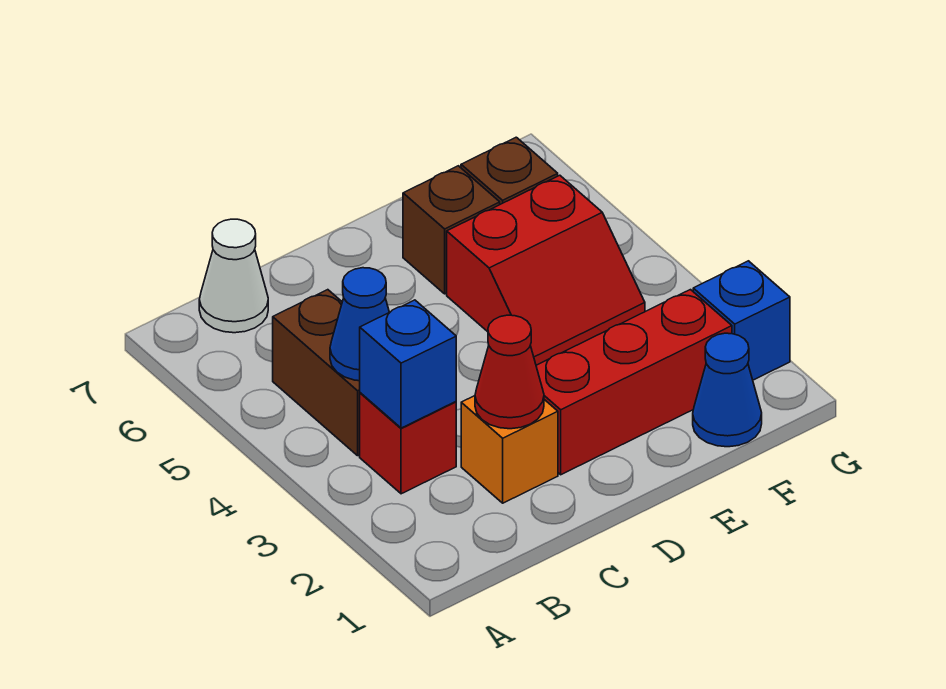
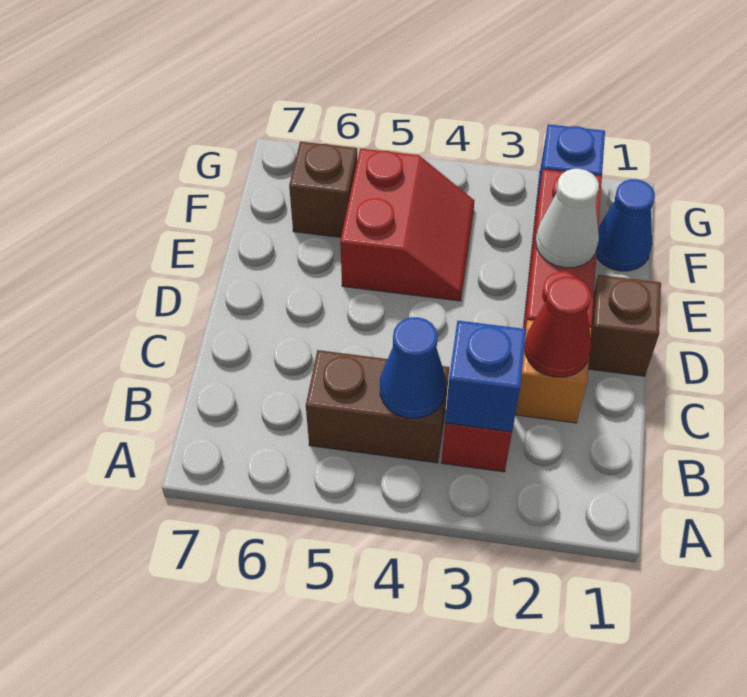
white cone B7 level 1 -> white cone E2 level 2
brown brick E6 level 1 -> brown brick D1 level 1

